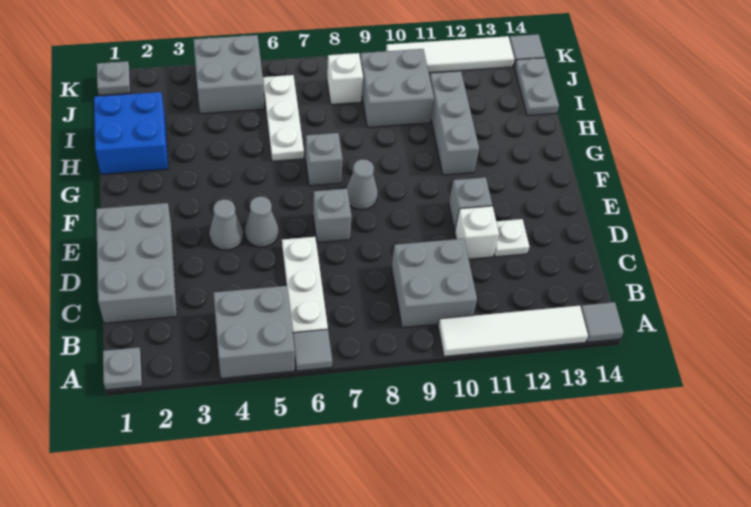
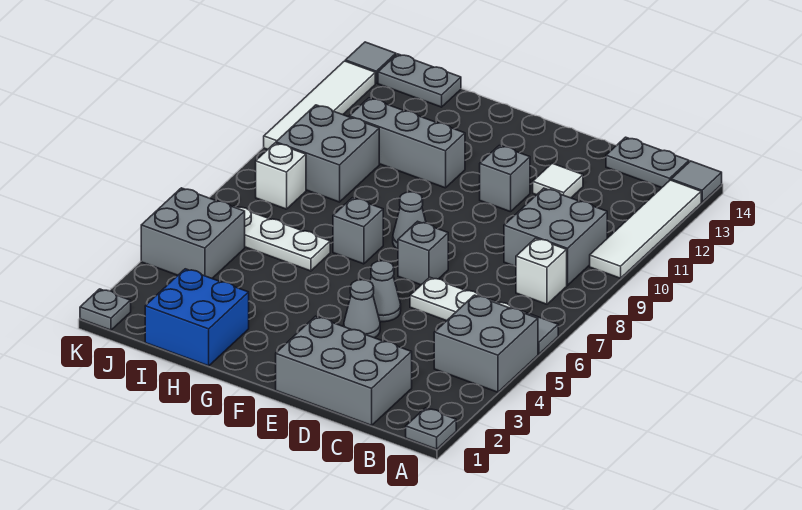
none -> grey plate B14:C14 level 1
white brick D11 level 1 -> white brick B8 level 1
white plate D12 level 1 -> white tile D12 level 1

